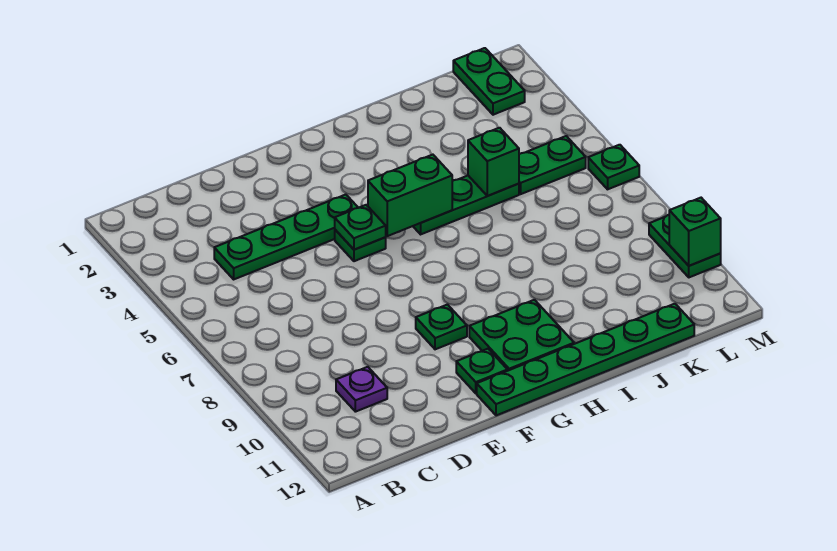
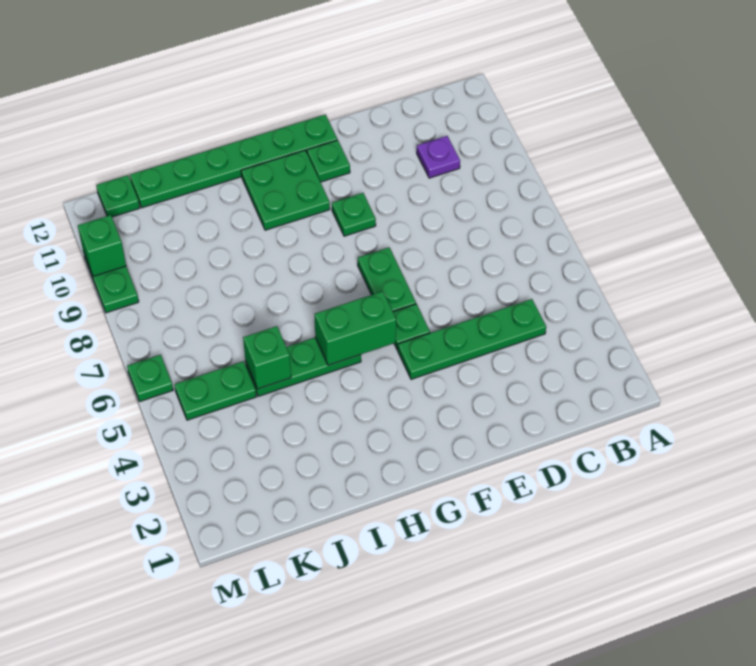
green plate F5 level 2 -> green plate L12 level 1
green plate L1:L2 level 1 -> green plate F6:F7 level 1

